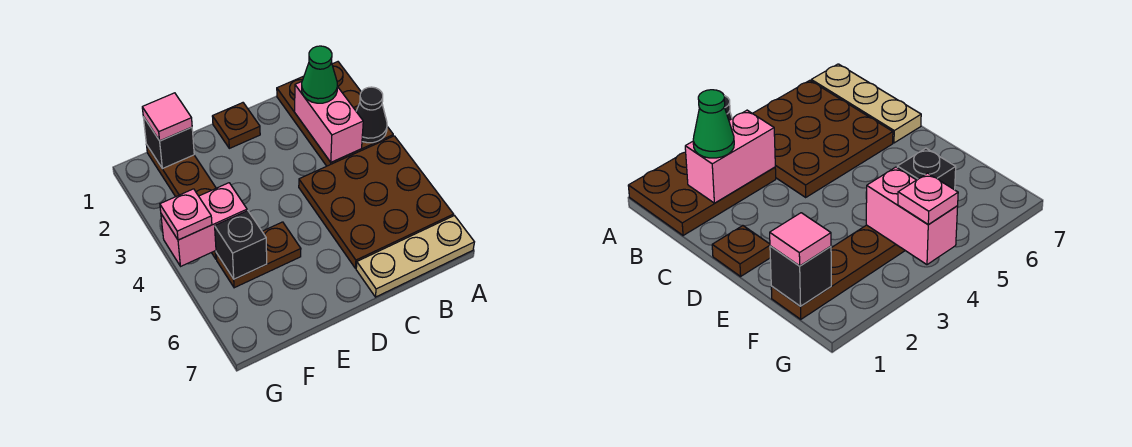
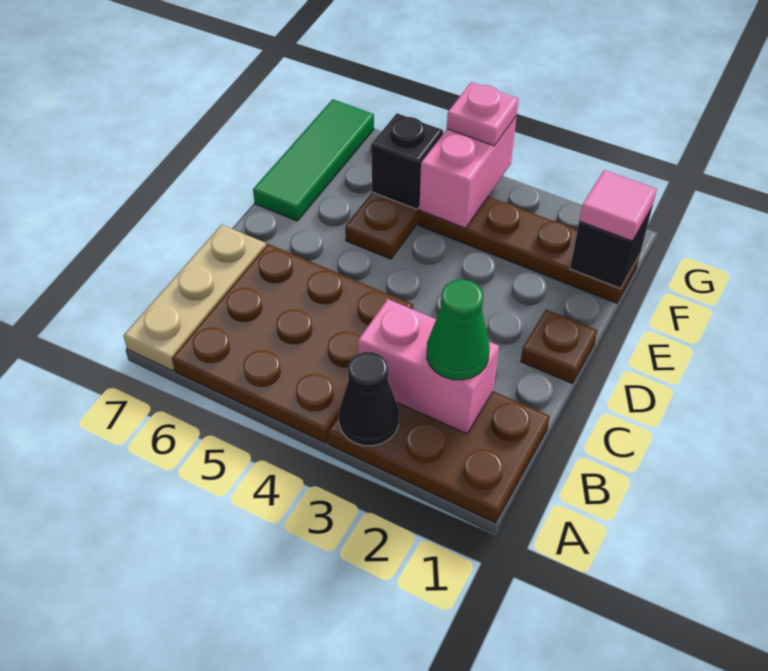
none -> green tile E7:G7 level 1

